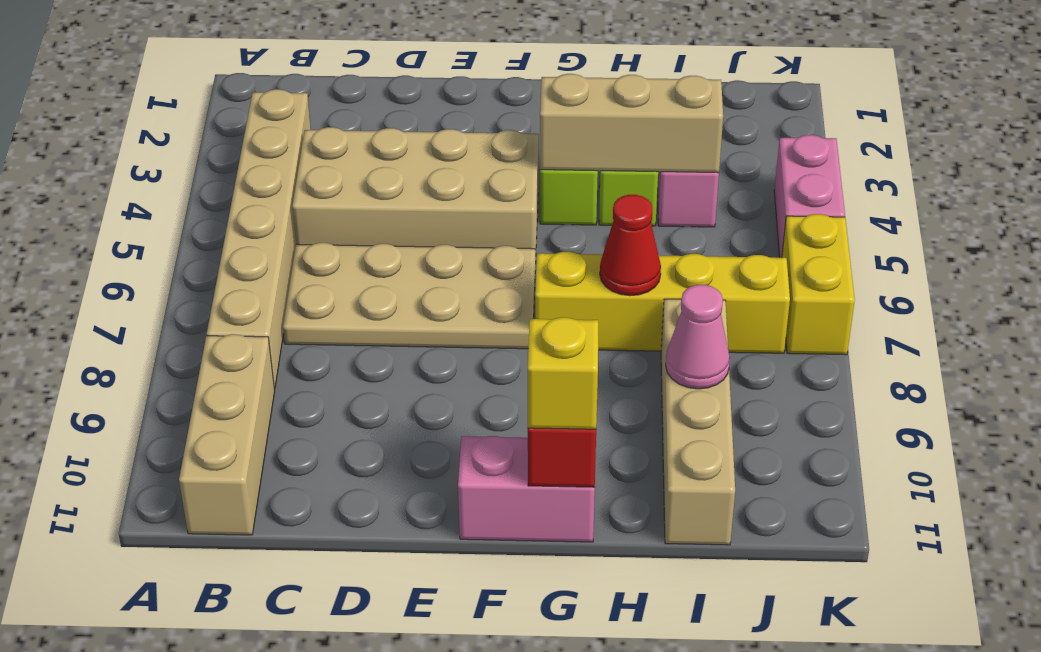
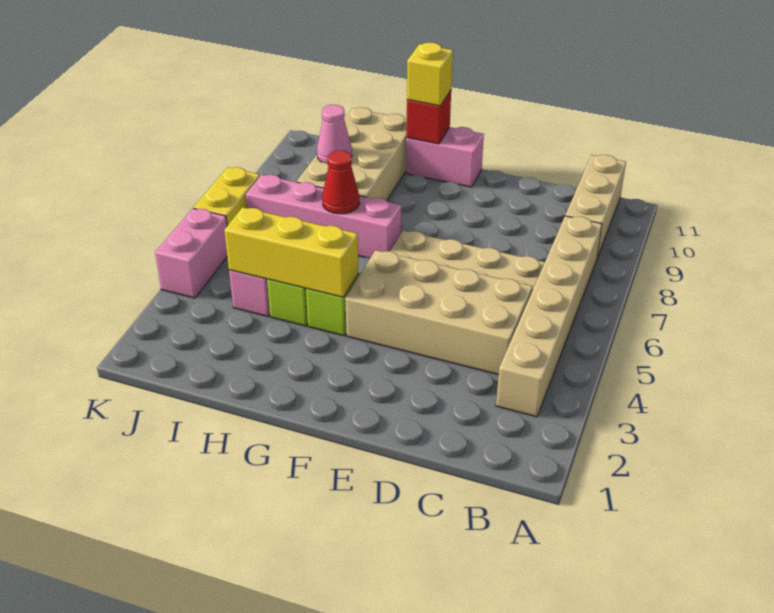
tan brick G4:I4 level 2 -> yellow brick G4:I4 level 2
yellow brick G7:J7 level 1 -> pink brick G7:J7 level 1
tan brick I8:I11 level 1 -> tan brick H8:I11 level 1

